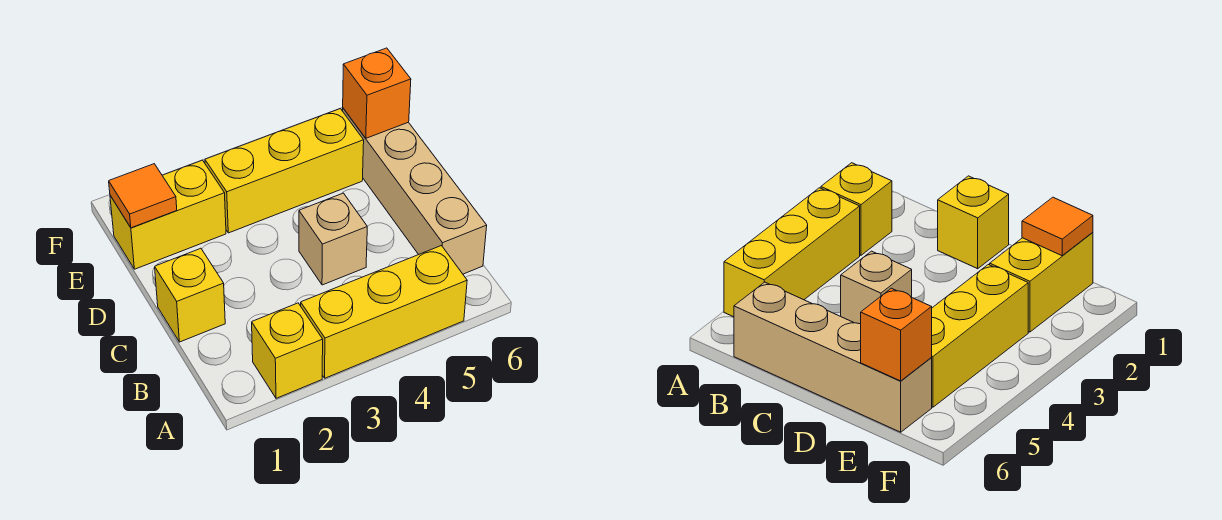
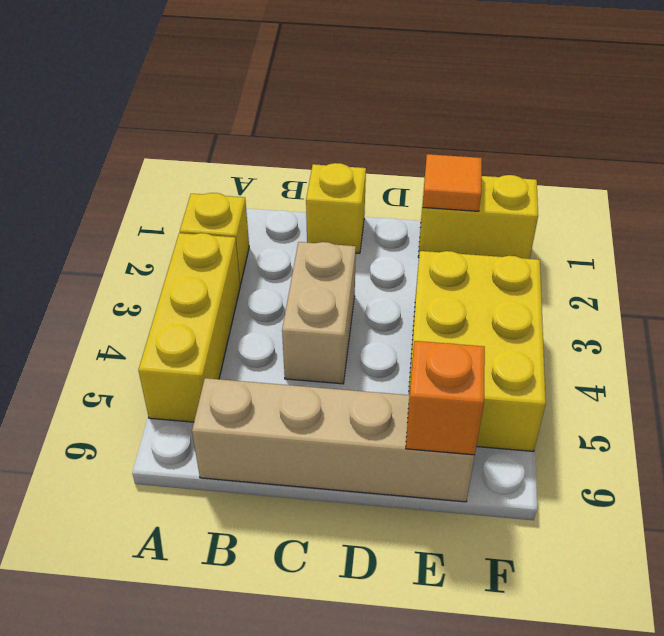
tan brick C4 level 1 -> tan brick C3:C4 level 1
yellow brick E1:E2 level 1 -> yellow brick E1:F1 level 1
yellow brick E3:E5 level 1 -> yellow brick E3:F5 level 1

